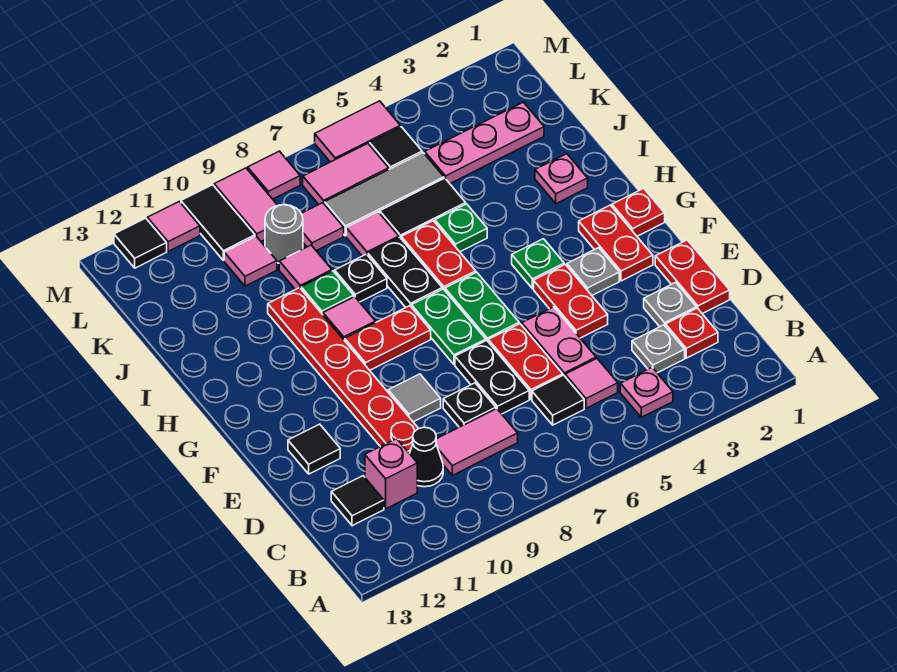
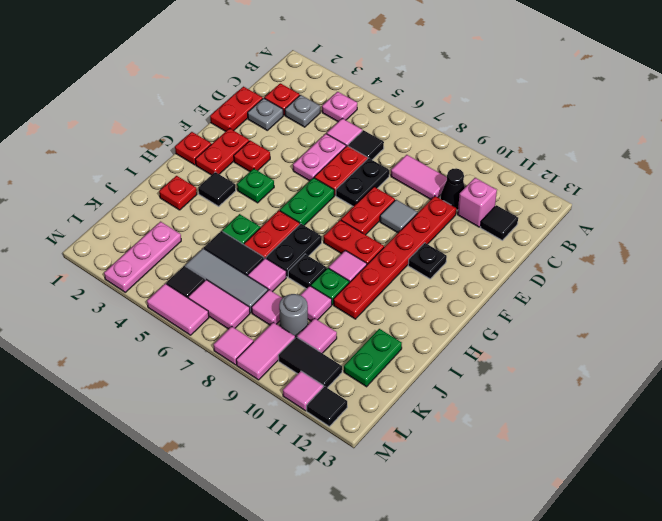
black plate D8 level 1 -> black plate F11 level 1
red plate E4:F4 level 1 -> red plate E8:F8 level 1
black tile E12 level 1 -> black tile H3 level 1
grey plate F3 level 1 -> red plate F3 level 1
green plate F7:G7 level 1 -> green plate J12:K12 level 1
pink plate I2 level 1 -> red plate I2 level 1
pink plate K2:K4 level 1 -> pink plate K3:M3 level 1
black tile L10:M10 level 1 -> black tile L10:L11 level 1

